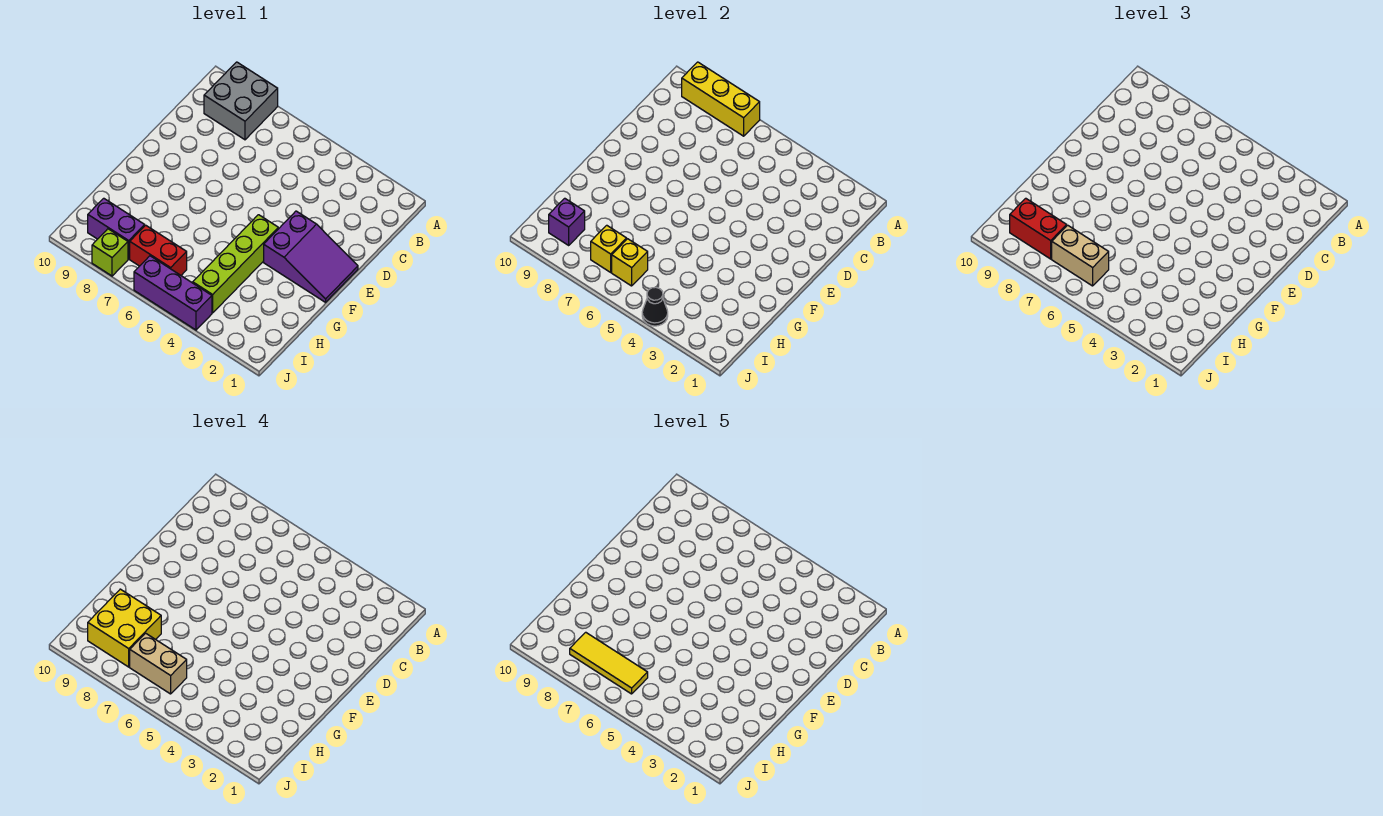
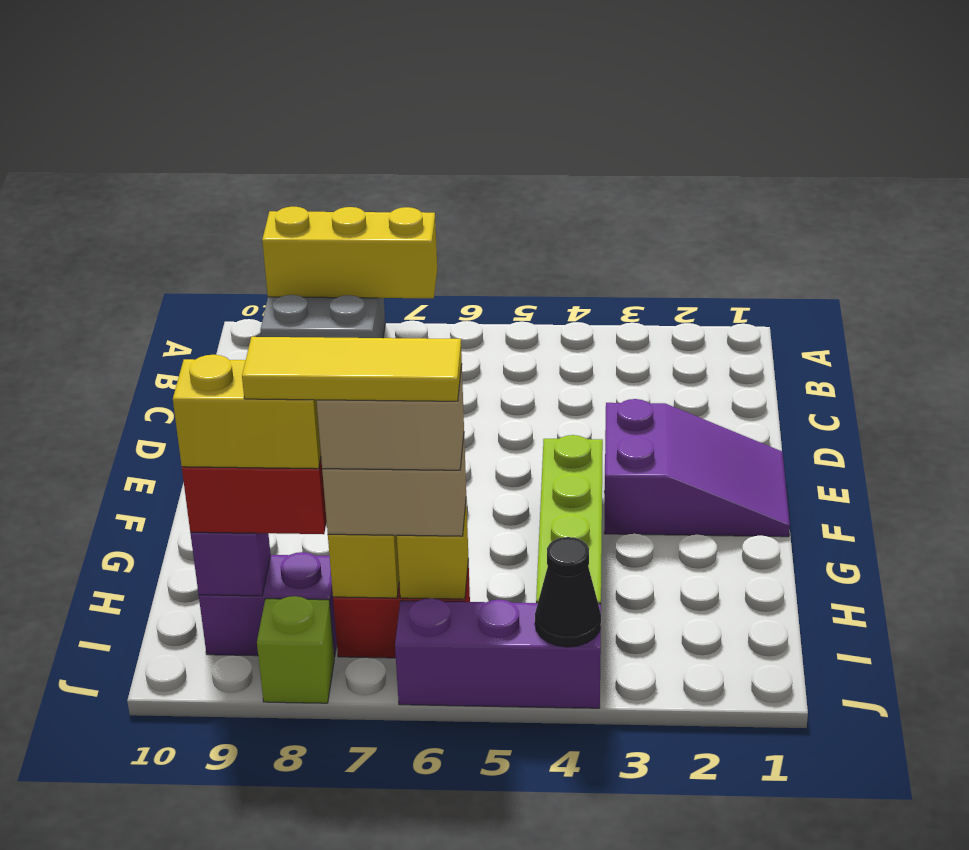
yellow brick H8:I9 level 4 -> yellow brick I8:I9 level 4

